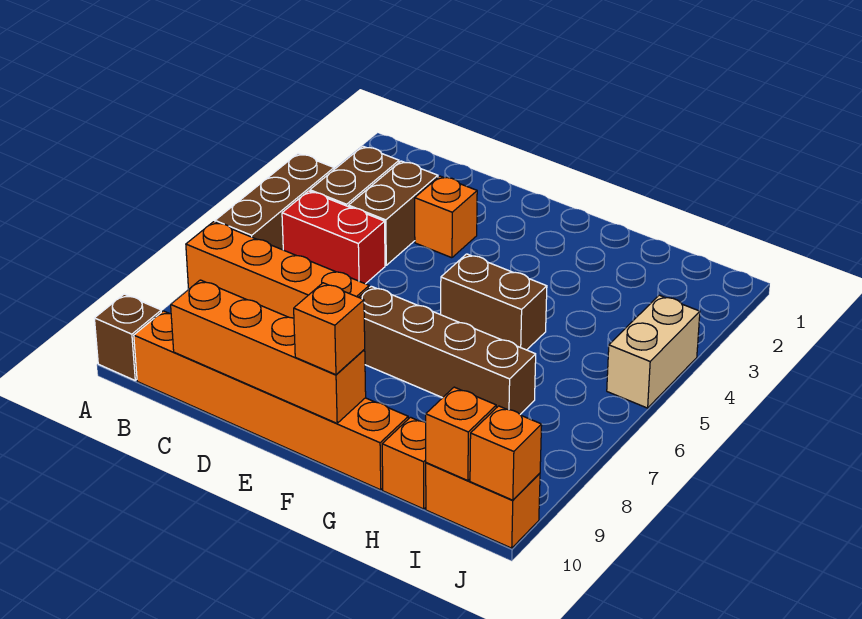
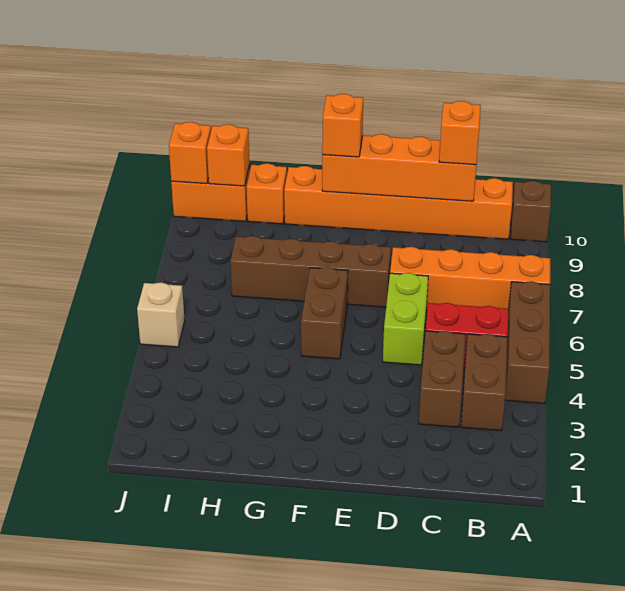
orange brick D3 level 1 -> orange brick C10 level 3
none -> lime brick D5:D6 level 1
brown brick F5:G5 level 1 -> brown brick F5:F6 level 1
tan brick J4:J5 level 1 -> tan brick J5 level 1

